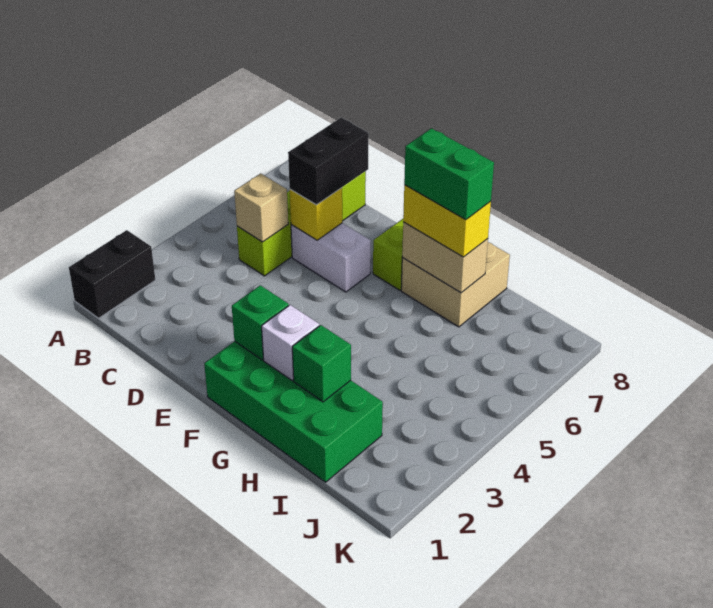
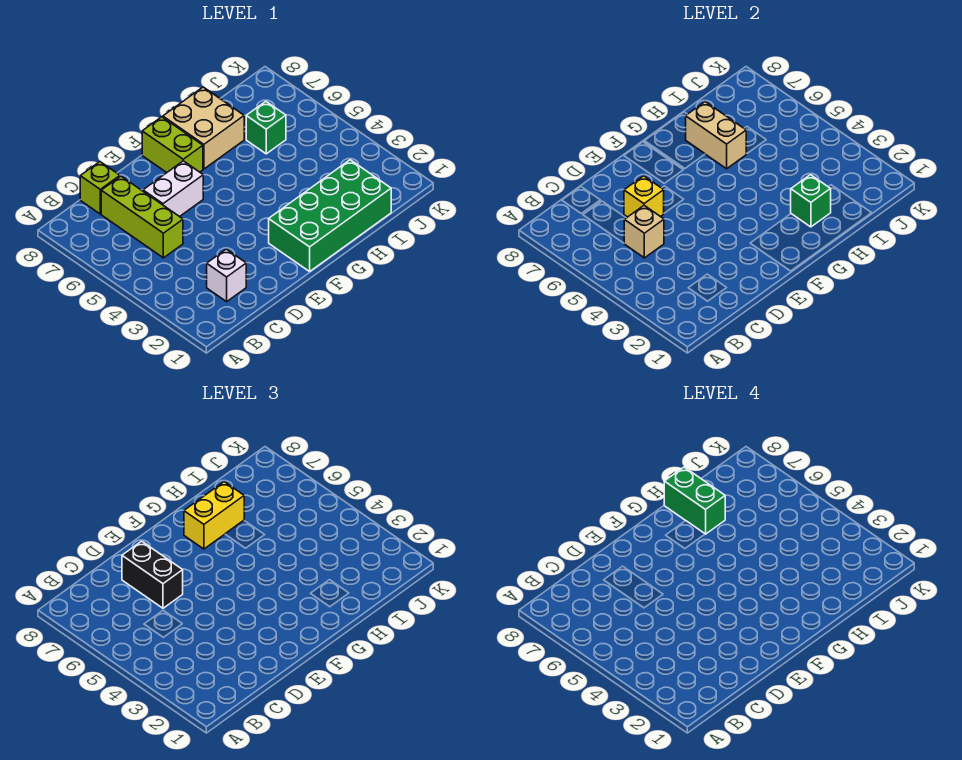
black brick A1:A2 level 1 -> none
green brick F2 level 2 -> green brick I6 level 1
white brick G2 level 2 -> white brick C2 level 1
tan brick G7:H7 level 2 -> tan brick H6:H7 level 2
green brick G7:H7 level 4 -> green brick H7:H8 level 4

